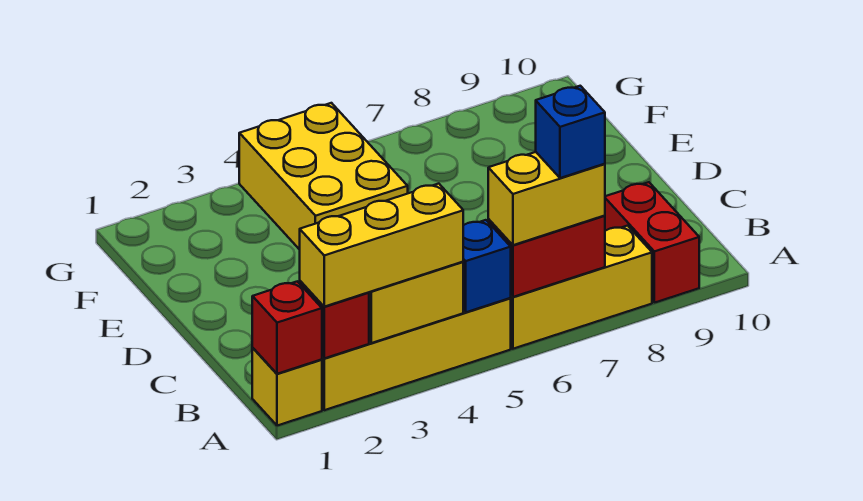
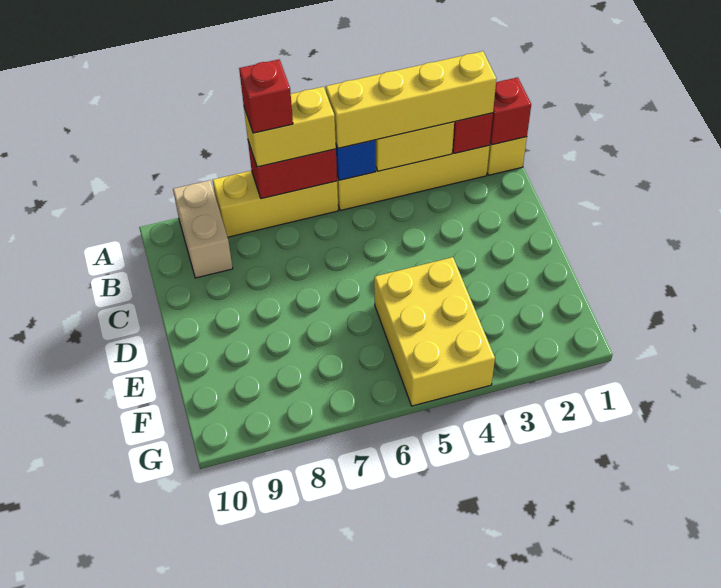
yellow brick A2:A4 level 3 -> yellow brick A2:A5 level 3
blue brick A7 level 4 -> red brick A7 level 4
red brick A9:B9 level 1 -> tan brick A9:B9 level 1

